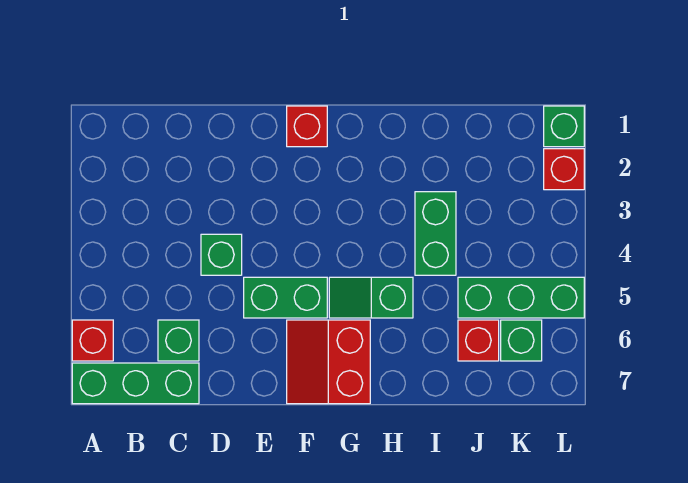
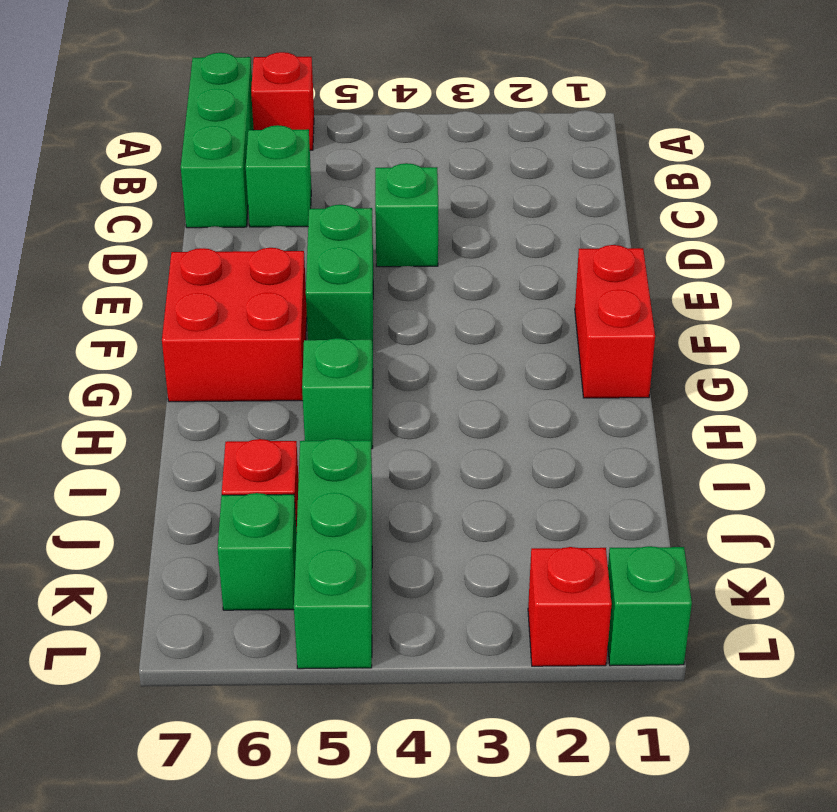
red brick F1 level 1 -> red brick F1:G1 level 1
red slope F6:G7 level 1 top G -> red brick F6:G7 level 1
green brick I3:I4 level 1 -> none

